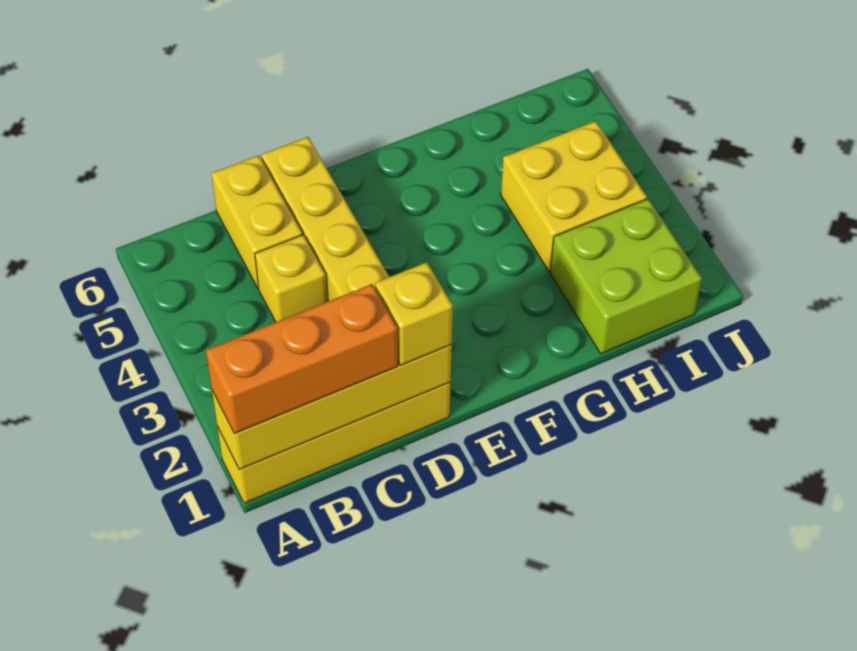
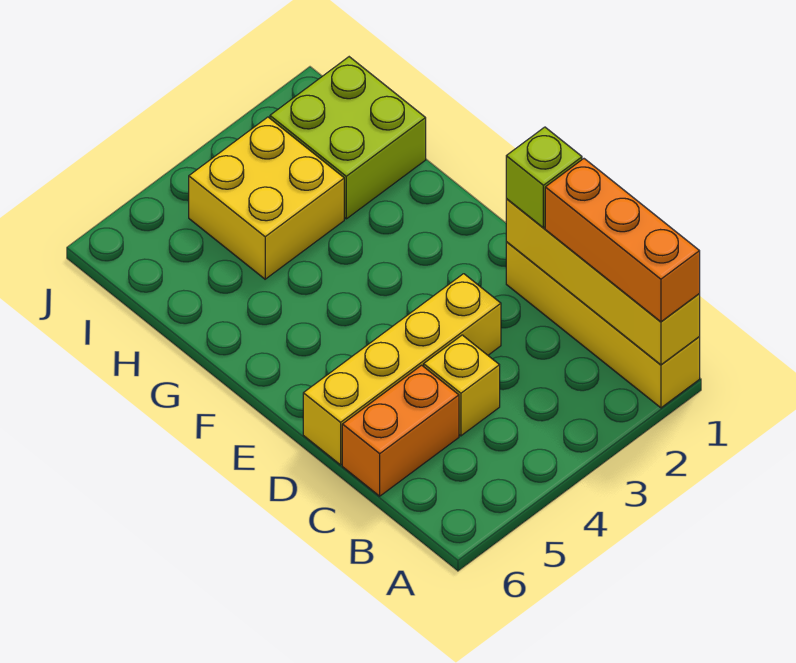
yellow brick C5:C6 level 1 -> orange brick C5:C6 level 1
yellow brick D1 level 3 -> lime brick D1 level 3

